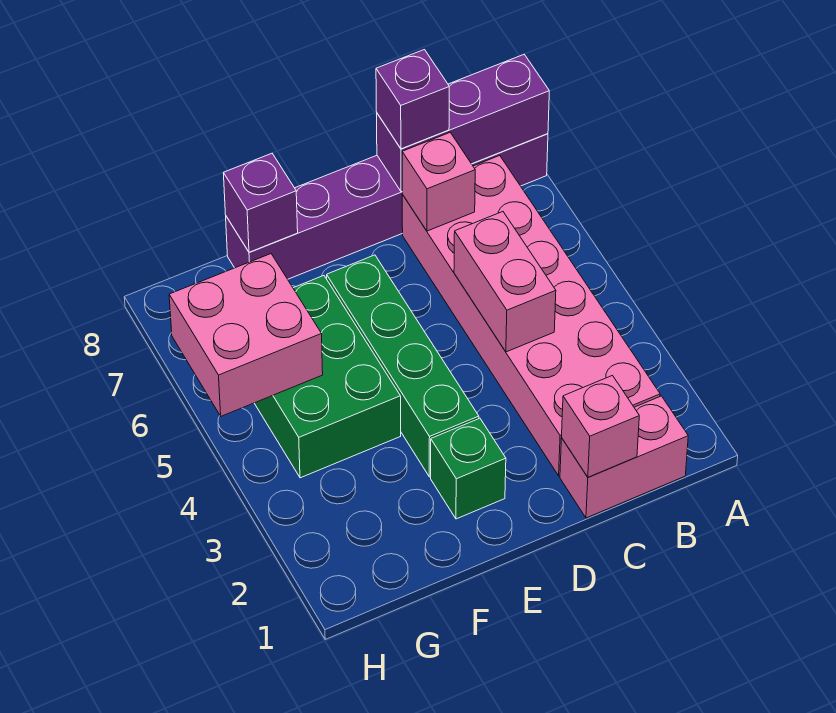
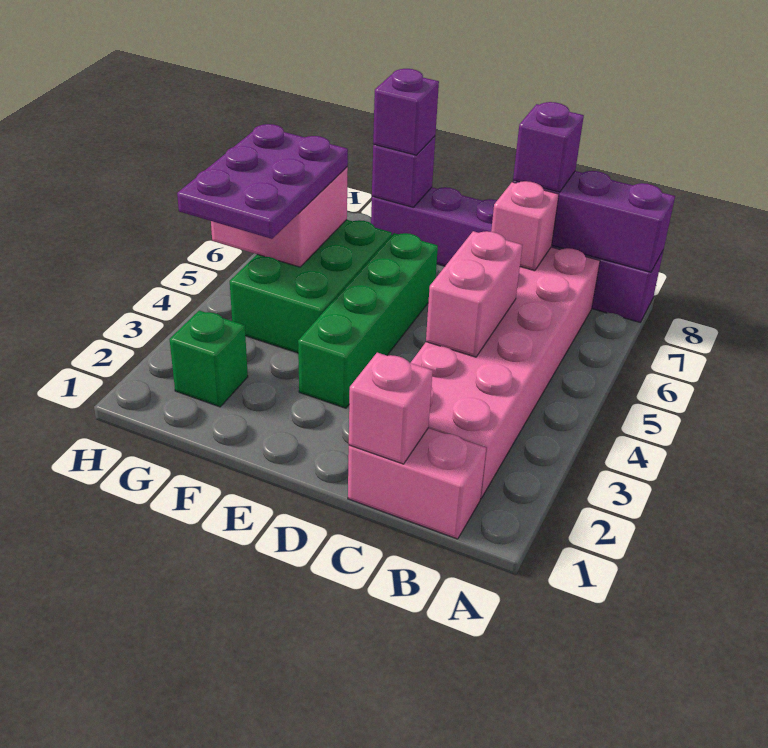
green brick E2 level 1 -> green brick G2 level 1
none -> purple brick F8 level 3
none -> purple plate G4:H6 level 3

